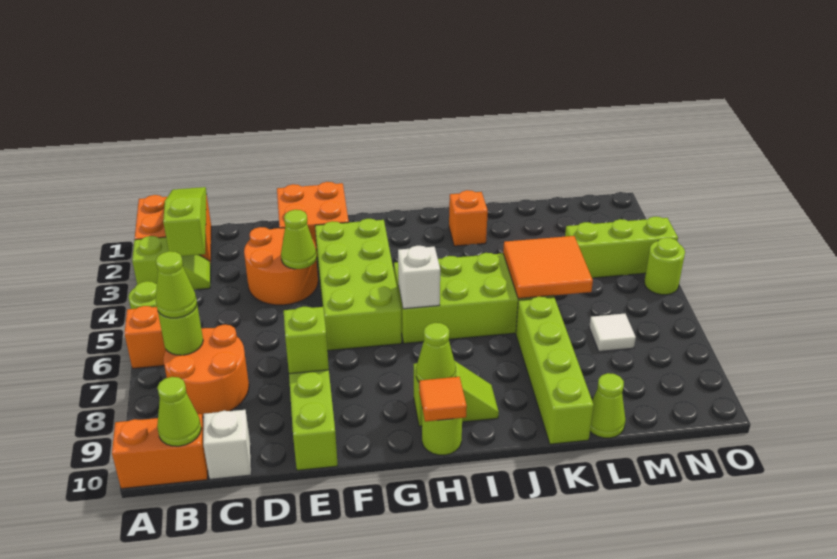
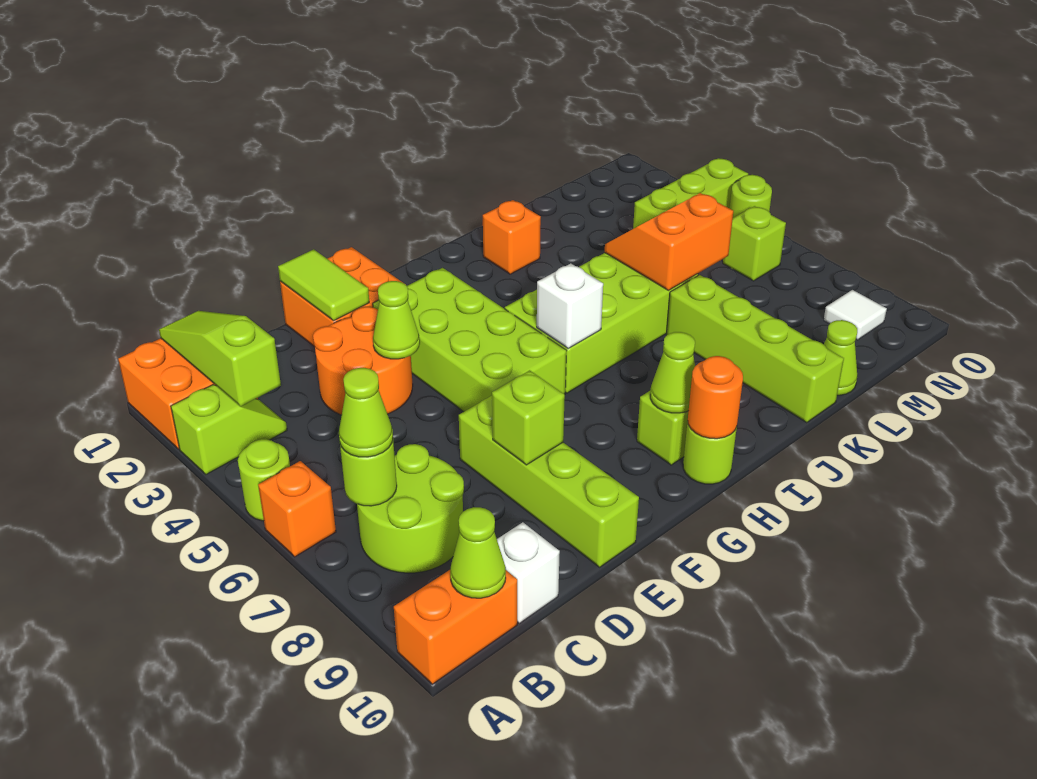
orange round brick B7:C8 level 1 -> lime round brick B7:C8 level 1
none -> lime tile E1:E2 level 2
orange tile H10 level 2 -> orange round brick H10 level 2
orange tile K5:L6 level 2 -> orange slope K5:L6 level 2 top 6
white tile M7 level 1 -> white tile N9 level 1
none -> lime brick N6 level 1

